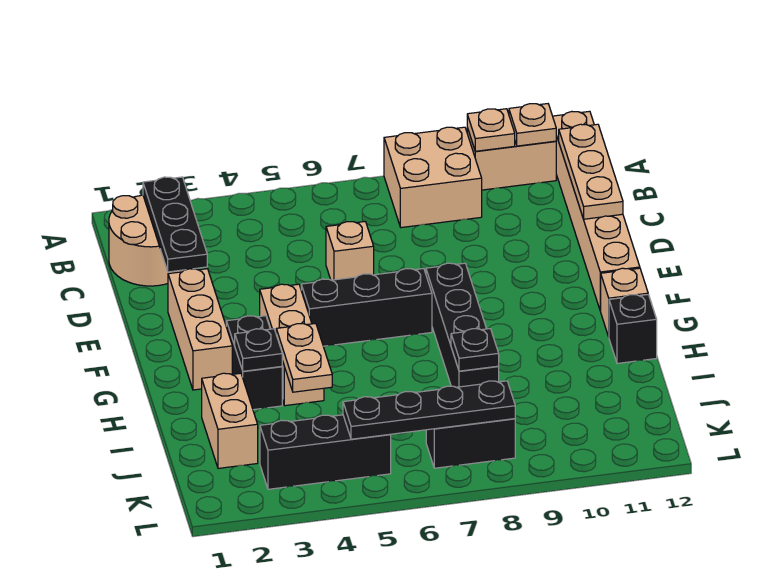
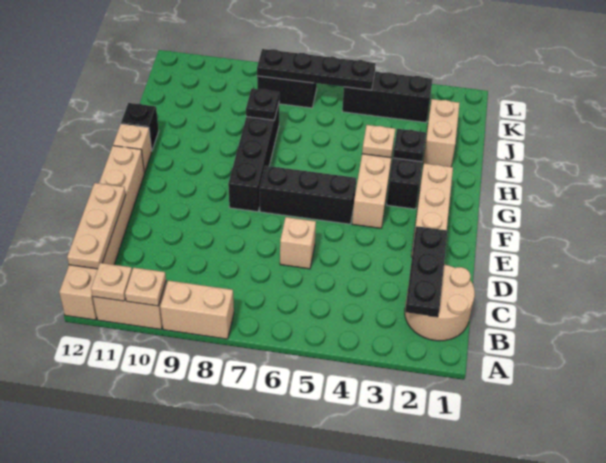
tan brick A8:B9 level 1 -> tan brick A8:A9 level 1
tan plate H4:I4 level 2 -> tan plate H4 level 2

